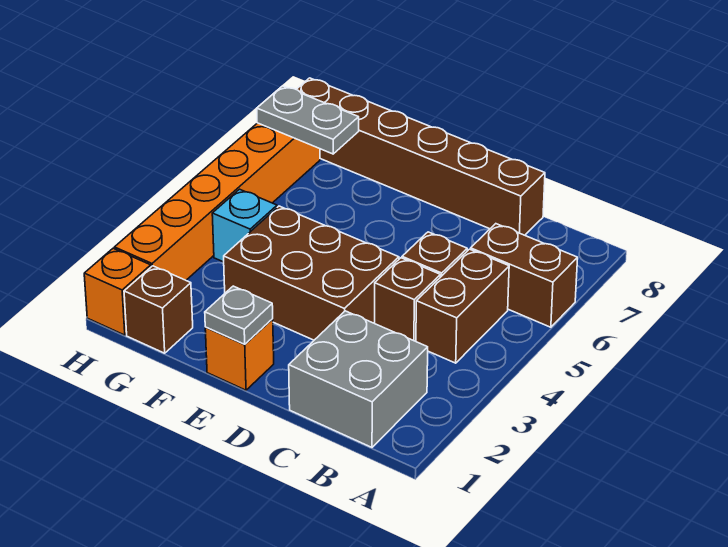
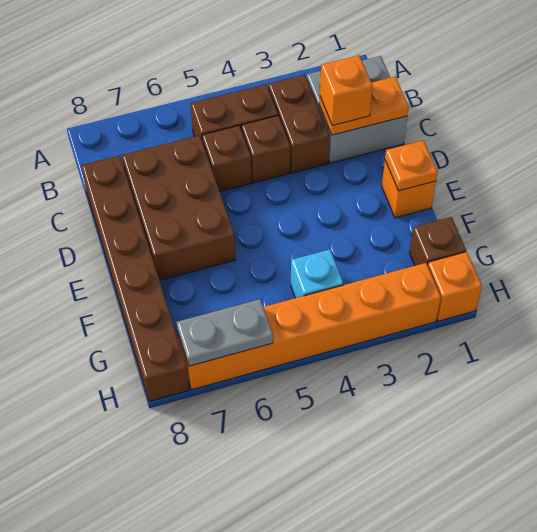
brown brick A6:B6 level 1 -> brown brick B3:C3 level 1
none -> orange plate C1:C2 level 2
none -> orange brick C2 level 3
brown brick D3:F4 level 1 -> brown brick C6:E7 level 1
grey plate E1 level 2 -> orange plate E1 level 2
grey plate G7:H7 level 2 -> grey plate H6:H7 level 2

